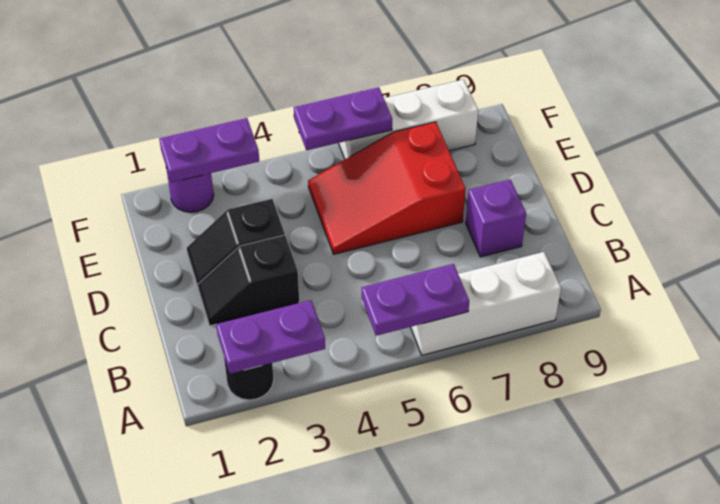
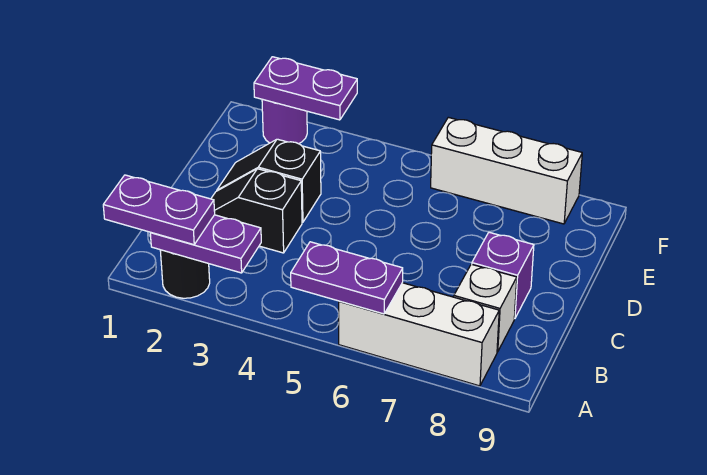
none -> white brick B8 level 1
red slope D5:E7 level 1 top 7 -> none
purple plate F5:F6 level 2 -> purple plate A1:A2 level 3

